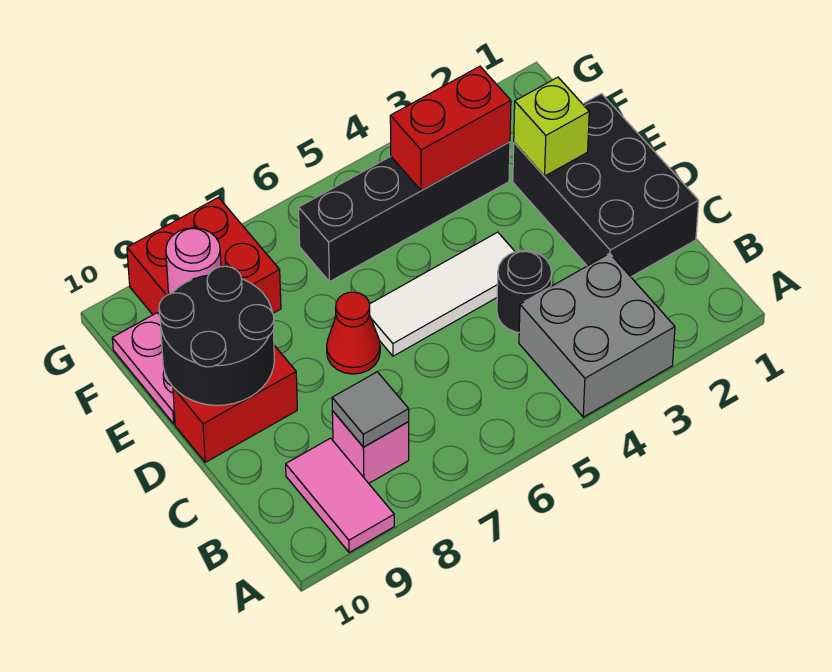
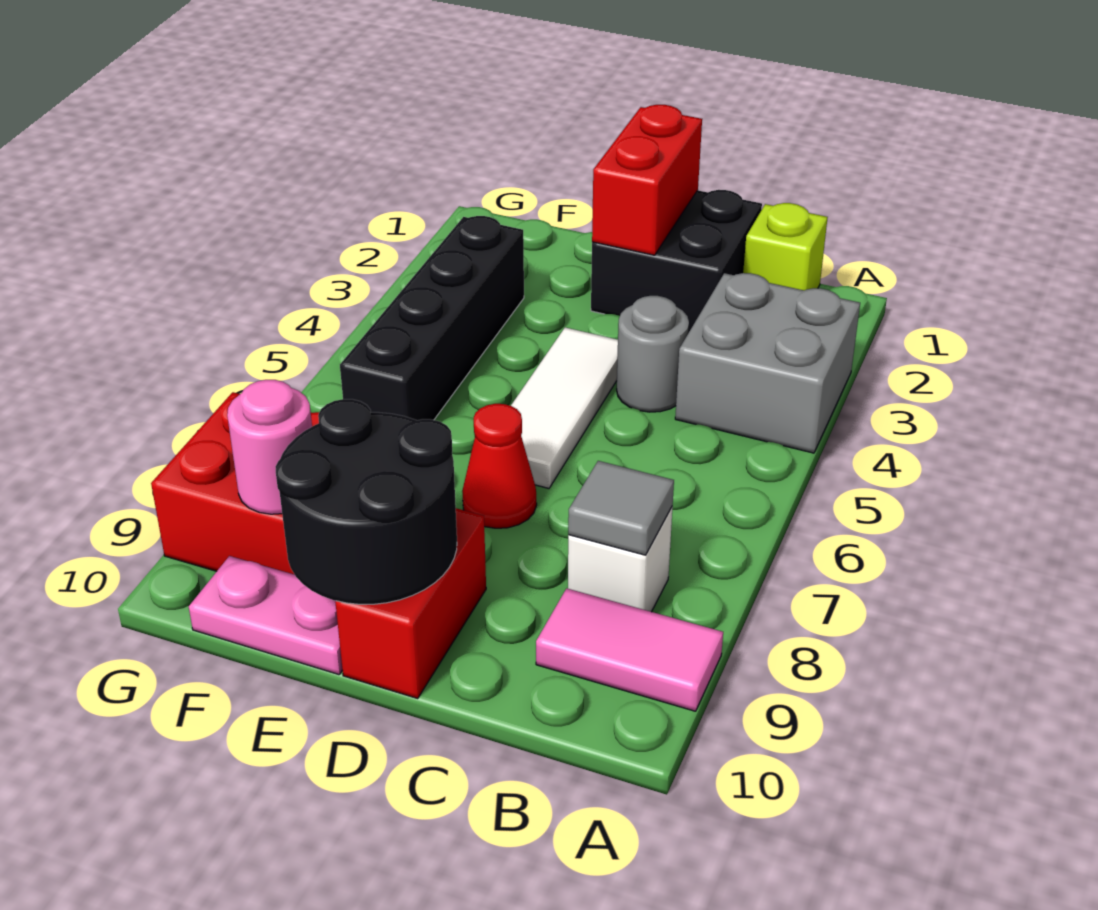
pink brick B8 level 1 -> white brick B8 level 1
black brick C1:E2 level 1 -> black brick C1:D2 level 1
black round brick C4 level 1 -> grey round brick C4 level 1
lime brick E2 level 2 -> lime brick B1 level 1
red brick F3:F4 level 2 -> red brick D1:D2 level 2

